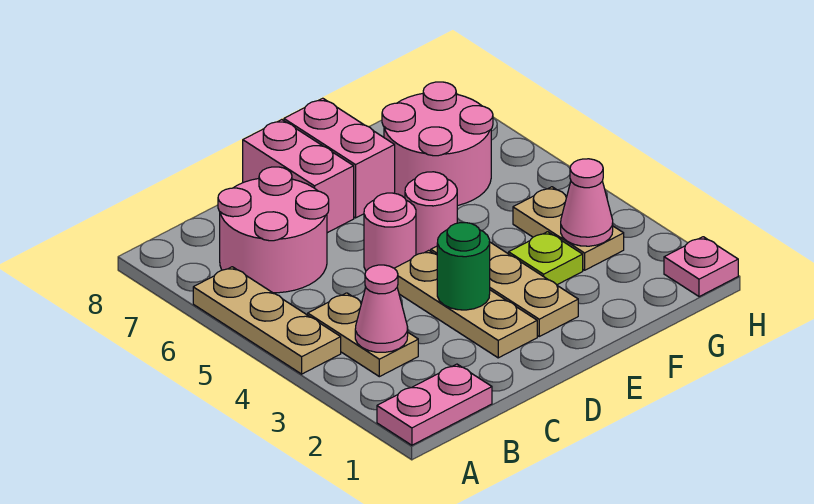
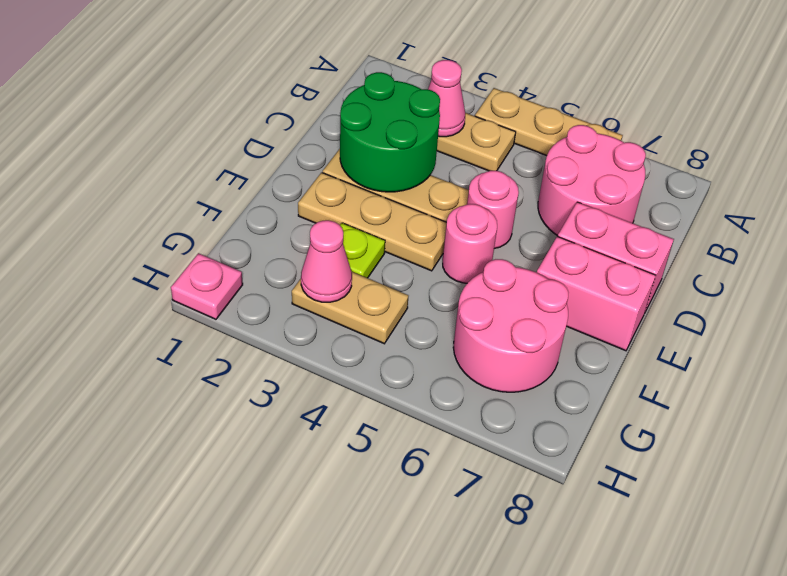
pink plate A1:B1 level 1 -> none
green round brick D3 level 2 -> green round brick C2:D3 level 2

